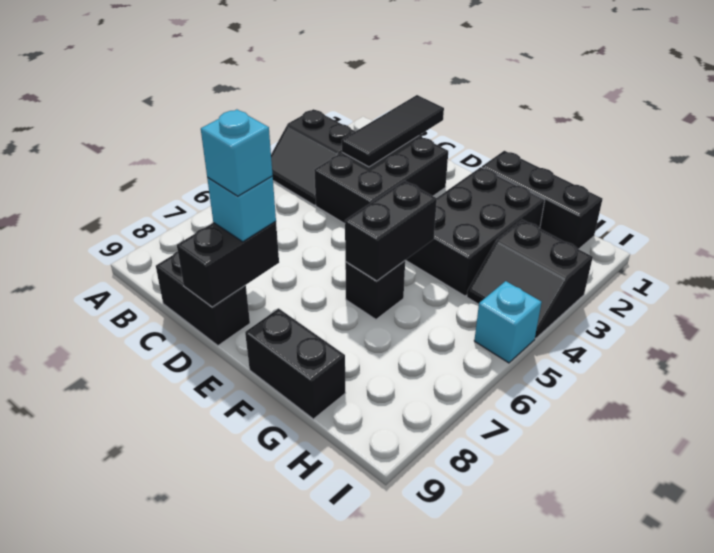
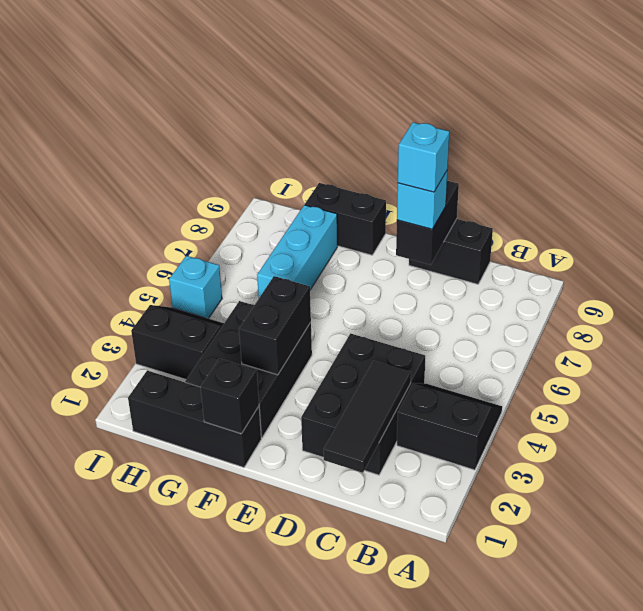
black brick F5:F6 level 2 -> black brick F3:F4 level 2
black brick F6 level 1 -> black brick F1 level 2
none -> cyan brick G6:G8 level 1

